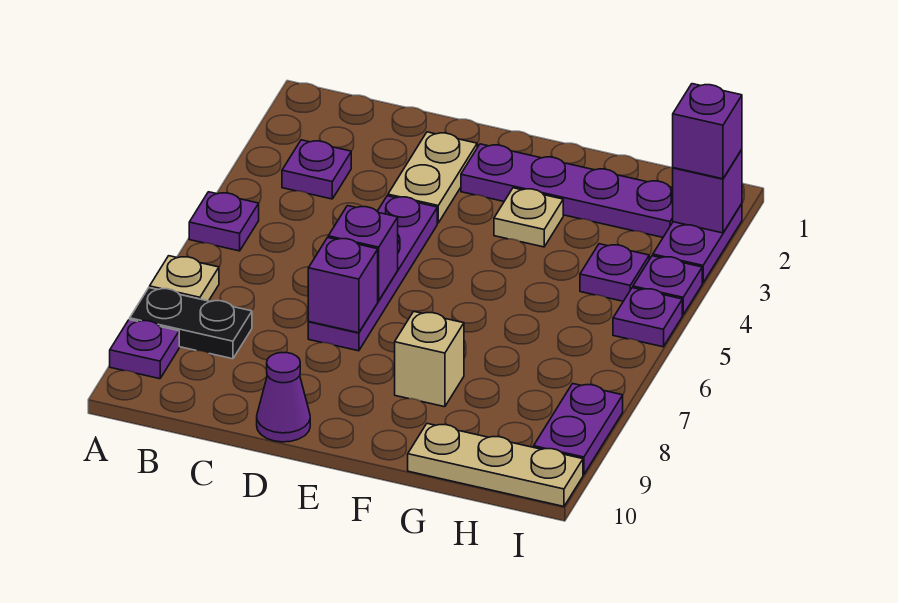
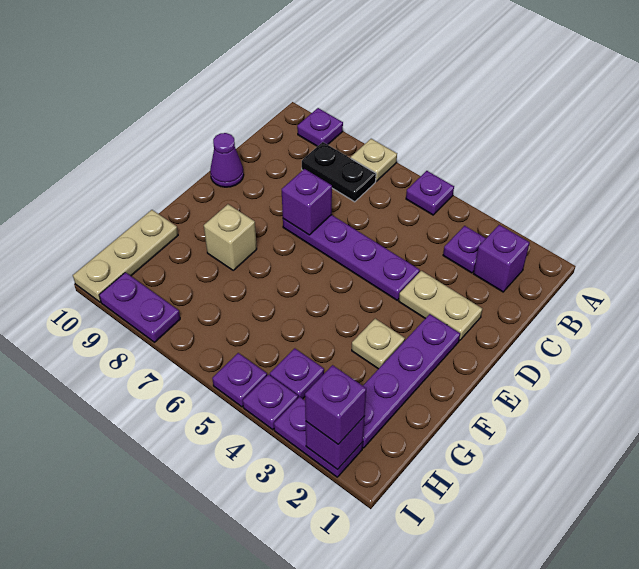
black plate A8:B8 level 1 -> black plate B7:B8 level 1
purple brick D6 level 2 -> purple brick B2 level 1

